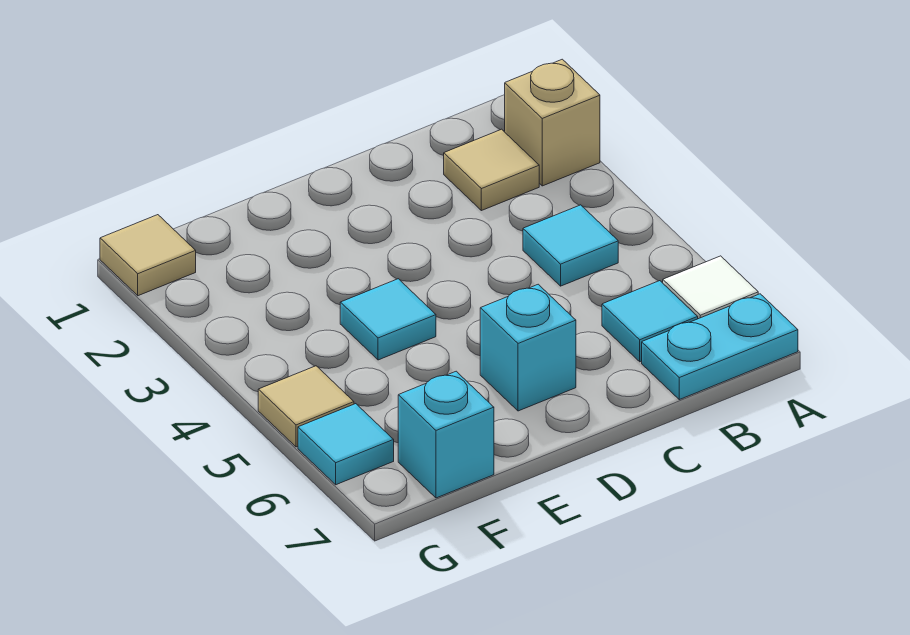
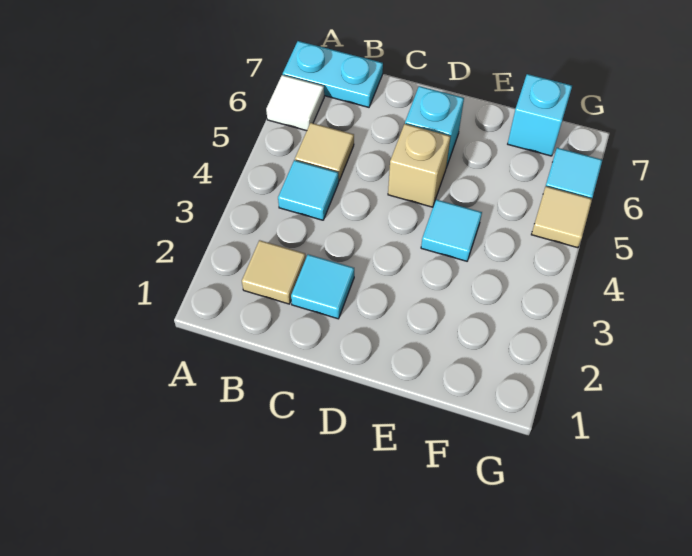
tan brick A2 level 1 -> tan brick D5 level 1
cyan tile B6 level 1 -> cyan tile C2 level 1
tan tile G1 level 1 -> tan tile B5 level 1

